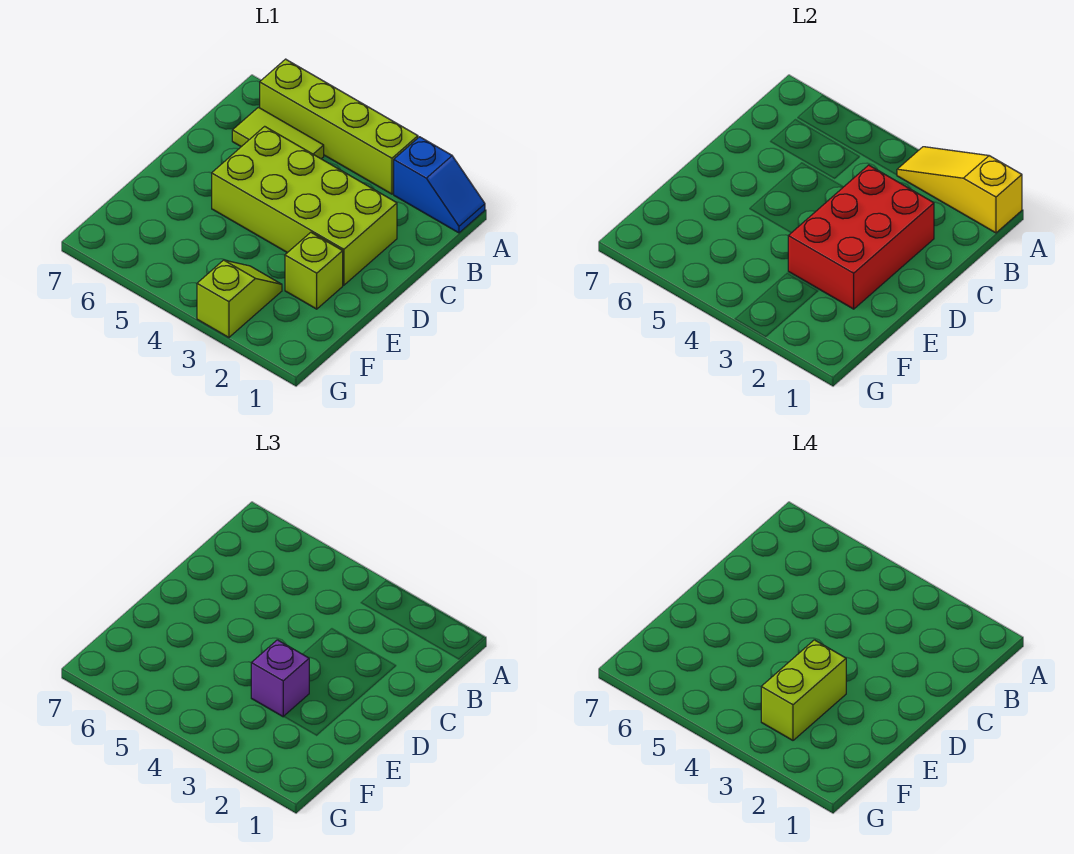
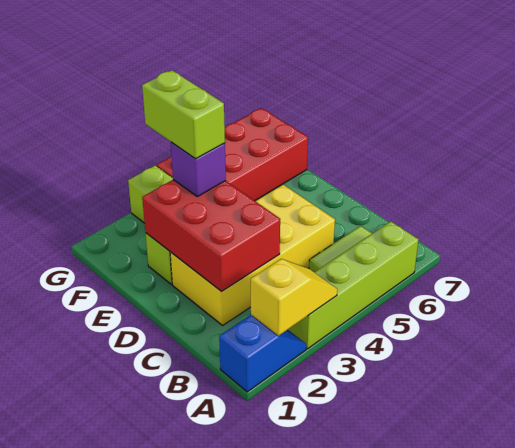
blue slope A1:A2 level 1 top 2 -> blue slope A1:A2 level 1 top 1
yellow slope A1:A3 level 2 top 1 -> yellow slope A2:A3 level 2 top 2
lime brick C2:D5 level 1 -> yellow brick C2:D5 level 1
none -> red brick F4:G7 level 1

